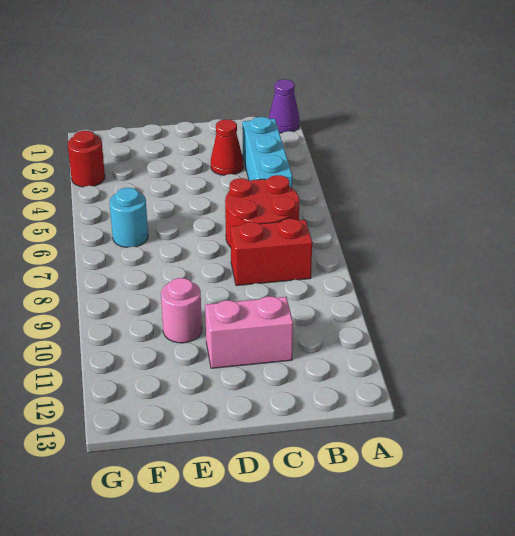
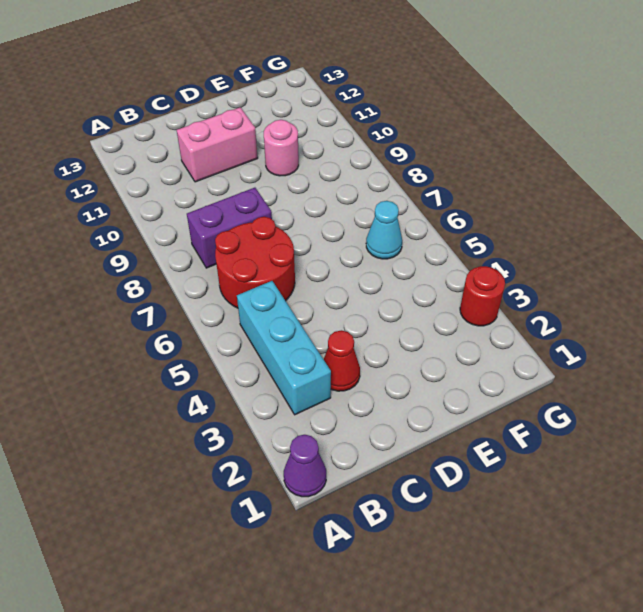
red brick B8:C8 level 1 -> purple brick B8:C8 level 1
cyan round brick F6 level 1 -> cyan cone F6 level 1

